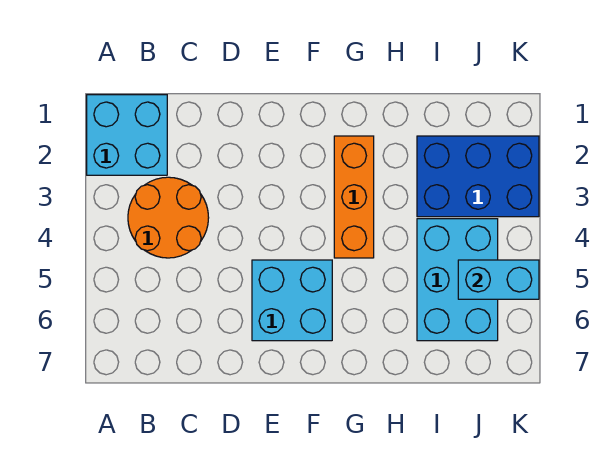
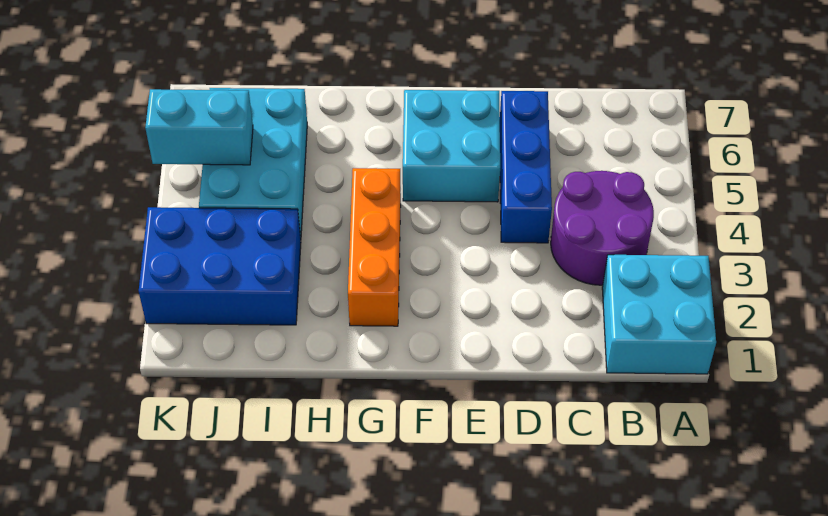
orange round brick B3:C4 level 1 -> purple round brick B3:C4 level 1
none -> blue brick D4:D6 level 1

